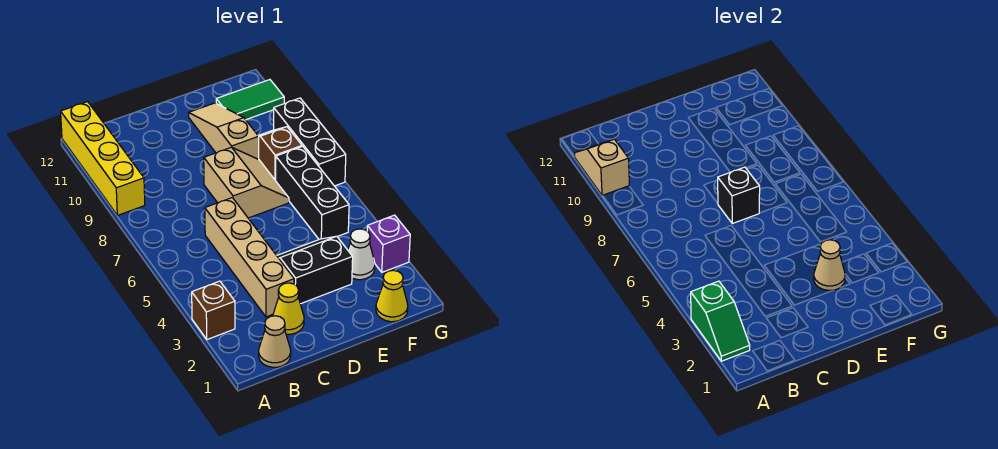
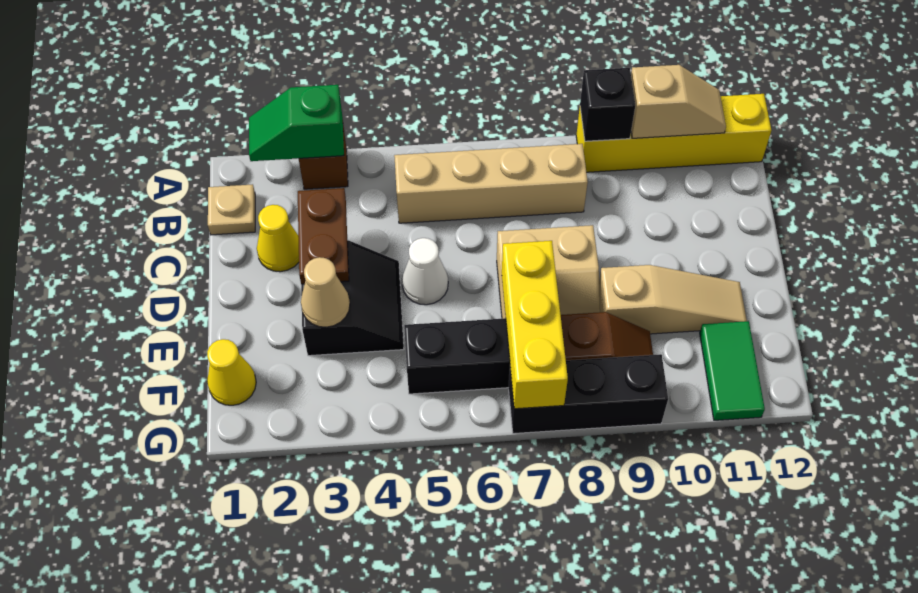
tan cone B1 level 1 -> tan plate B1 level 1
tan brick C3:C6 level 1 -> tan brick B5:B8 level 1
none -> brown plate C3:D3 level 2
black brick D7 level 2 -> black brick A9 level 2
none -> yellow brick E7:G7 level 2
white cone F3 level 1 -> white cone D5 level 1
purple brick G3 level 1 -> none

